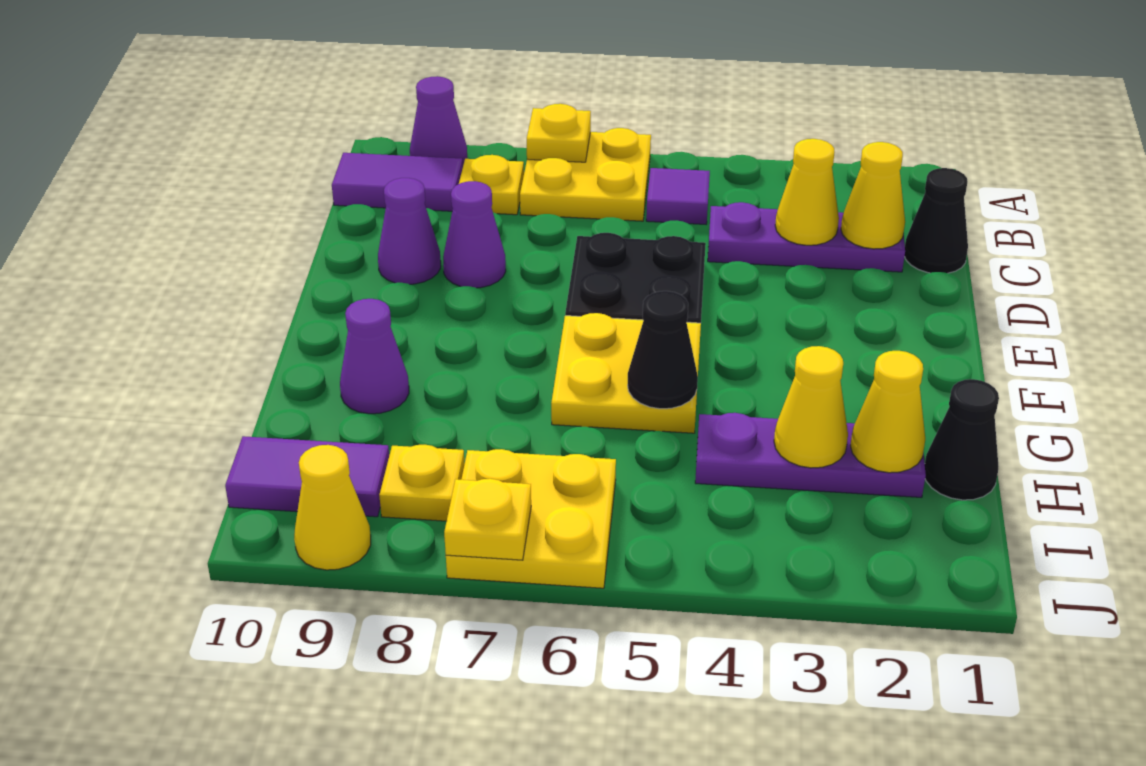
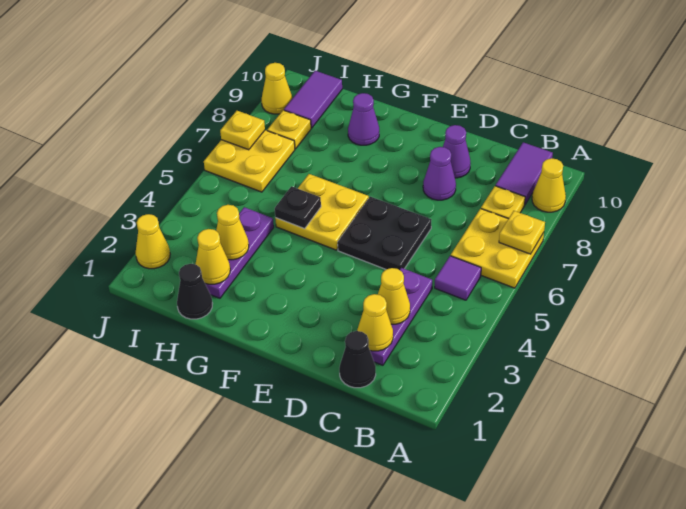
purple cone A9 level 1 -> yellow cone A9 level 1
black cone G5 level 2 -> black plate G5 level 2
none -> yellow cone J2 level 1

